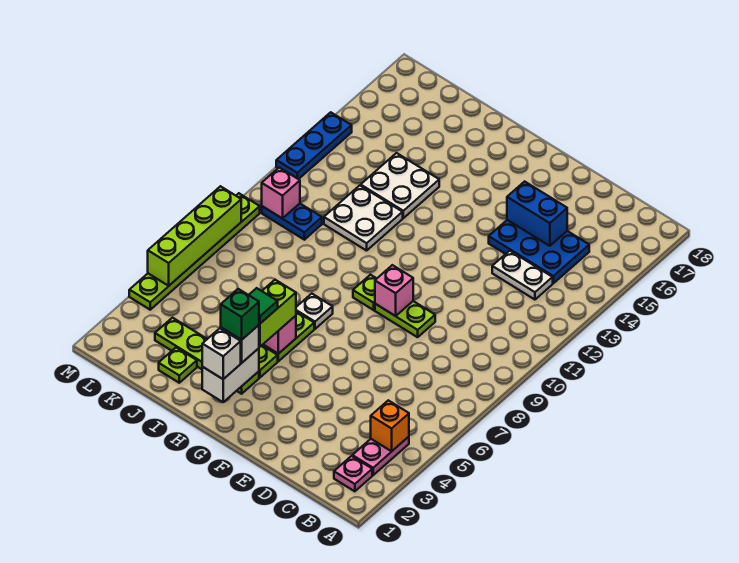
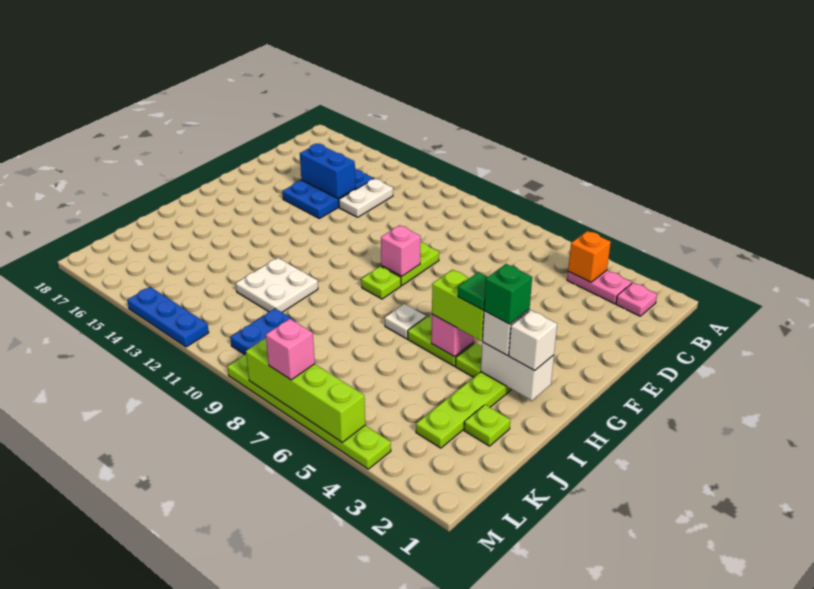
blue brick D15:E15 level 2 -> blue brick D14:D15 level 2
white plate I13:J14 level 1 -> none
pink brick L10 level 2 -> pink brick M7 level 3

